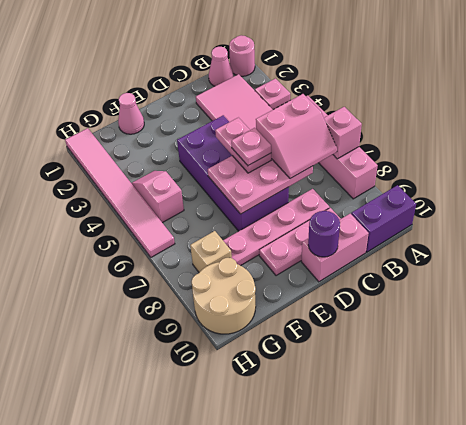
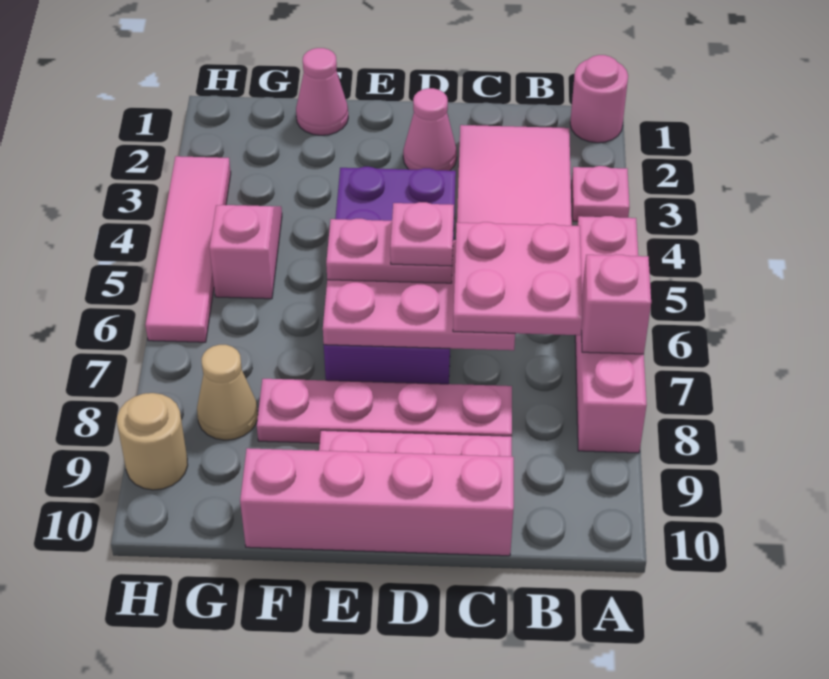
purple brick A10:B10 level 1 -> none
pink cone B1 level 1 -> pink cone D2 level 1
pink slope B6:C7 level 3 top 6 -> pink plate B6:C7 level 3
pink brick C10:D10 level 1 -> pink brick C10:F10 level 1
pink plate D5:D6 level 3 -> pink plate D6:E6 level 3
purple round brick D10 level 2 -> none
tan brick G8 level 1 -> tan cone G8 level 1
tan round brick G9:H10 level 1 -> tan round brick H9 level 1
pink tile H1:H6 level 1 -> pink tile H3:H6 level 1

